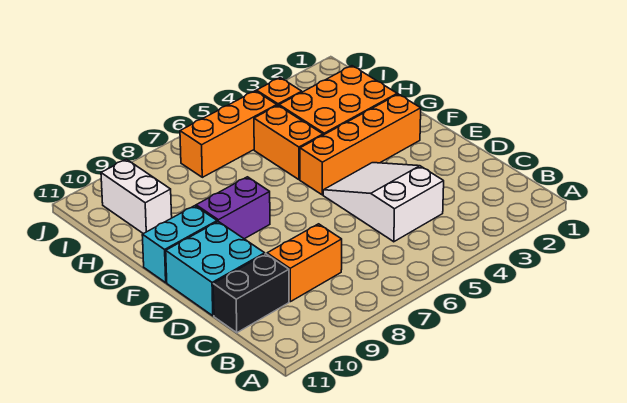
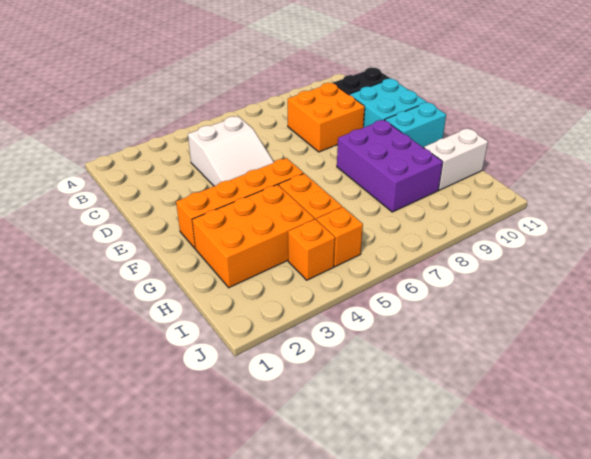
orange brick C8:C9 level 1 -> orange brick C8:D9 level 1
purple brick F8:F9 level 1 -> purple brick F8:H9 level 1
white brick H10:I10 level 1 -> white brick H10:H11 level 1
orange brick I5:I7 level 1 -> orange brick I5 level 1

